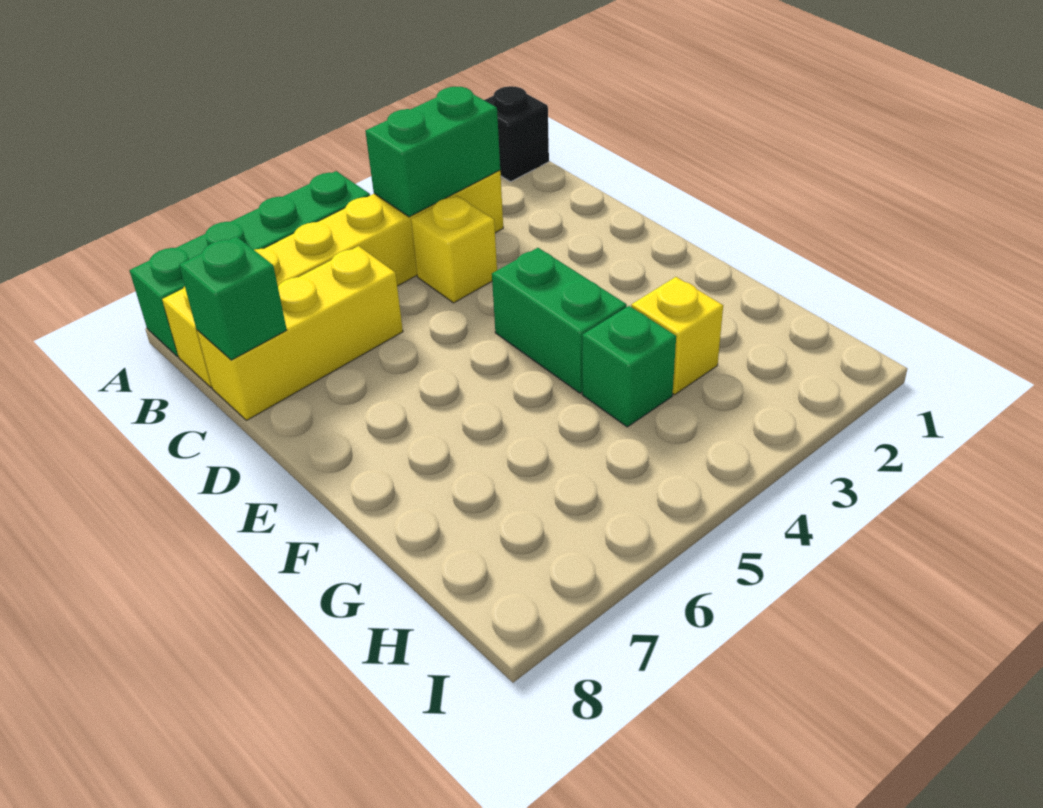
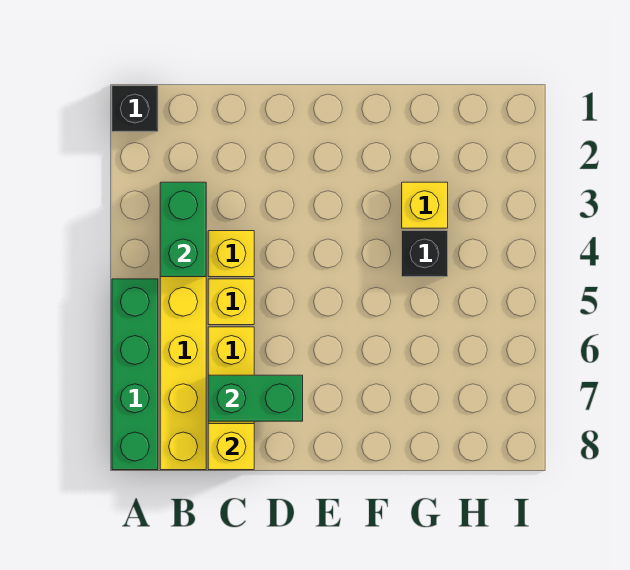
none -> yellow brick C5 level 1
green brick C8 level 2 -> yellow brick C8 level 2
green brick E4:F4 level 1 -> green brick C7:D7 level 2
green brick G4 level 1 -> black brick G4 level 1

